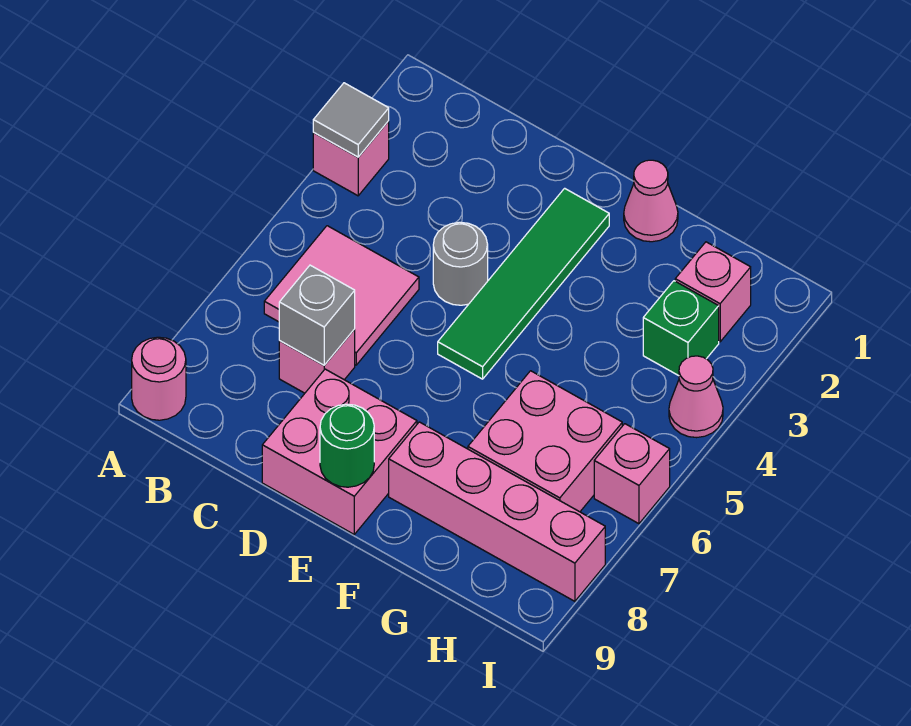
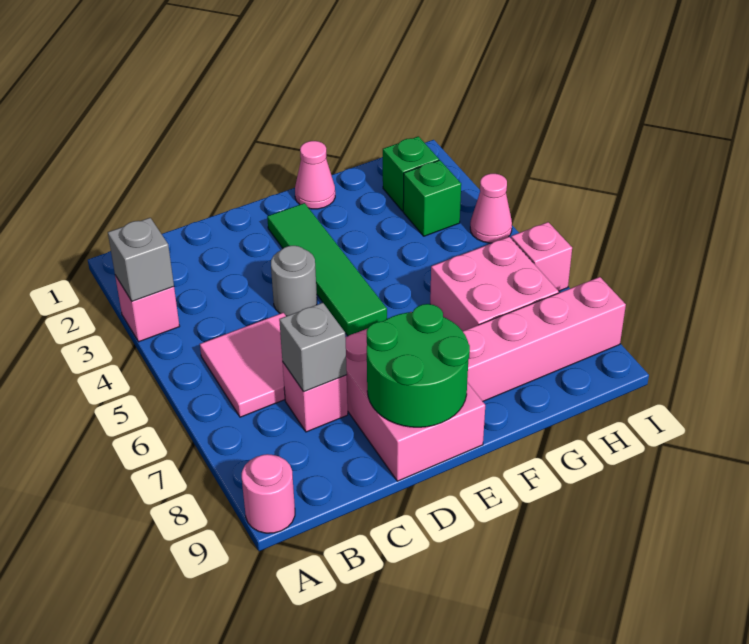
grey tile A3 level 2 -> grey brick A3 level 2
pink brick D8:E9 level 1 -> pink brick D7:E9 level 1
green round brick E9 level 2 -> green round brick D8:E9 level 2
pink brick H2 level 1 -> green brick H2 level 1

